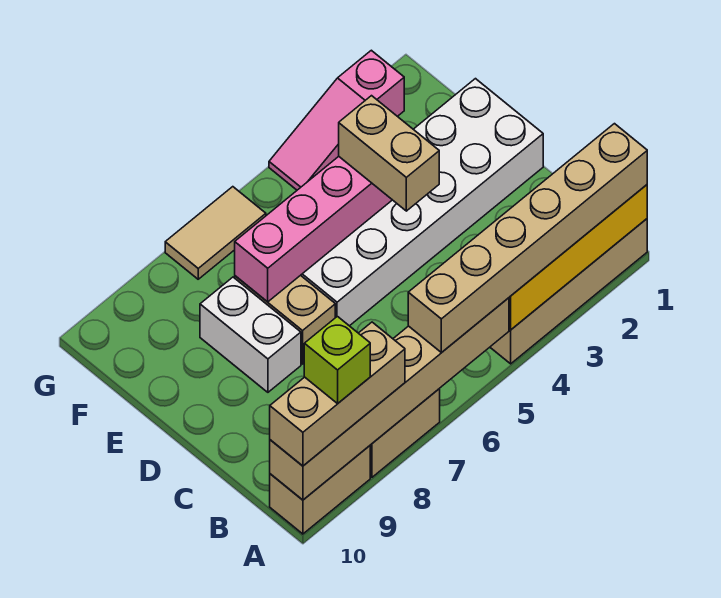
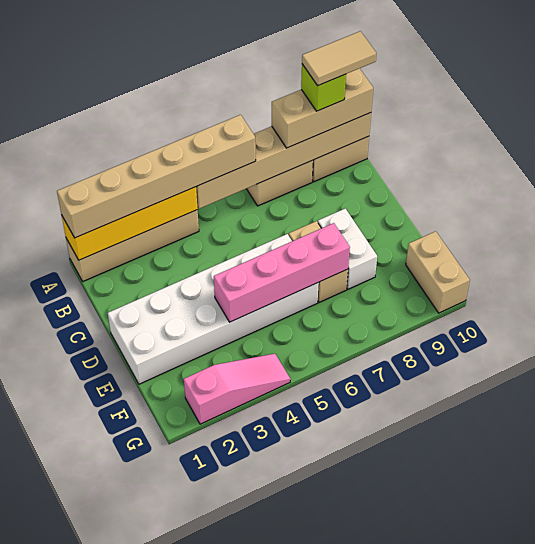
tan brick D4:E4 level 3 -> tan brick F10:G10 level 1
tan tile G6:G7 level 1 -> tan tile A9:A10 level 5

